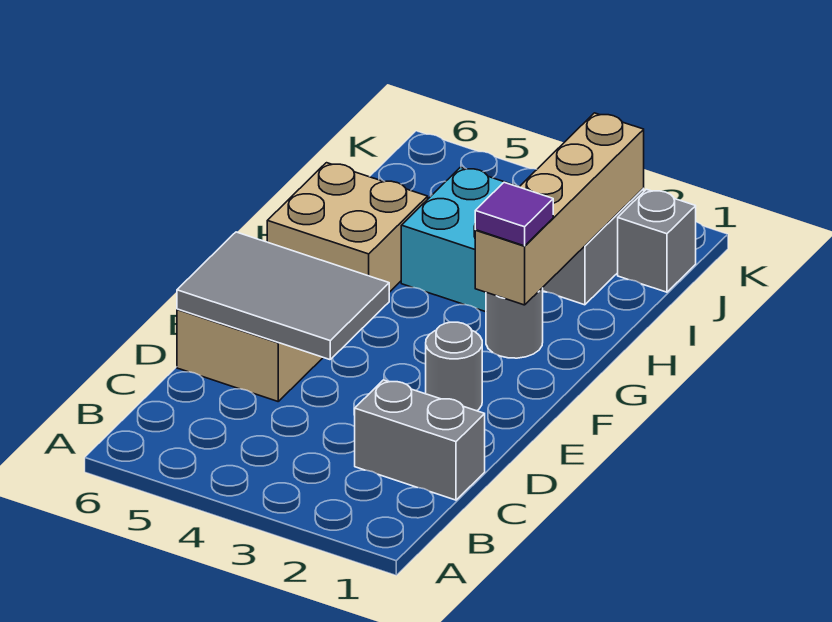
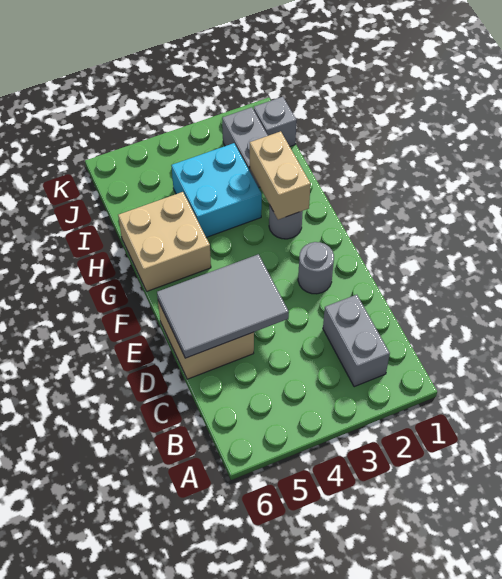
grey brick C1:C2 level 1 -> grey brick B2:C2 level 1
tan brick G2:J2 level 2 -> tan brick G2:H2 level 2
purple tile G2 level 3 -> none

